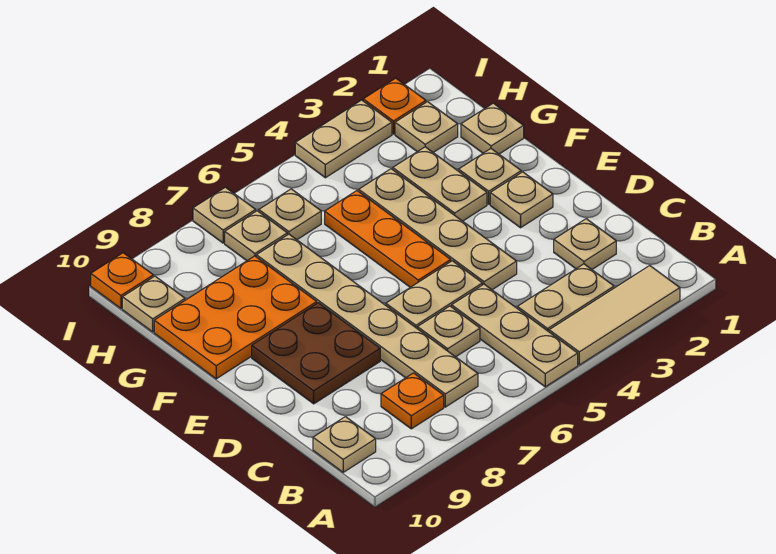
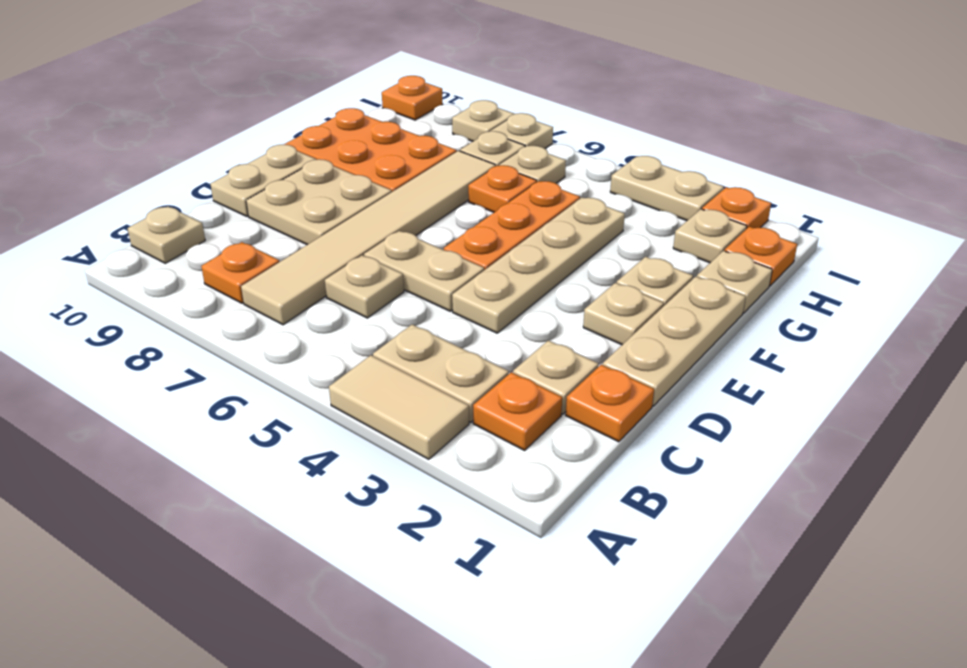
tan tile A2:A4 level 1 -> tan tile A3:A4 level 1
tan plate A5:C5 level 1 -> tan plate D1:F1 level 1
none -> orange plate B2 level 1
tan plate B7:G7 level 1 -> tan tile B7:G7 level 1
none -> orange plate C1 level 1
brown plate D8:E9 level 1 -> tan plate D8:E9 level 1
tan plate F3:G3 level 1 -> tan plate D10:E10 level 1
none -> orange plate G6 level 1
none -> orange plate H1 level 1
tan plate H10 level 1 -> tan plate I8 level 1

